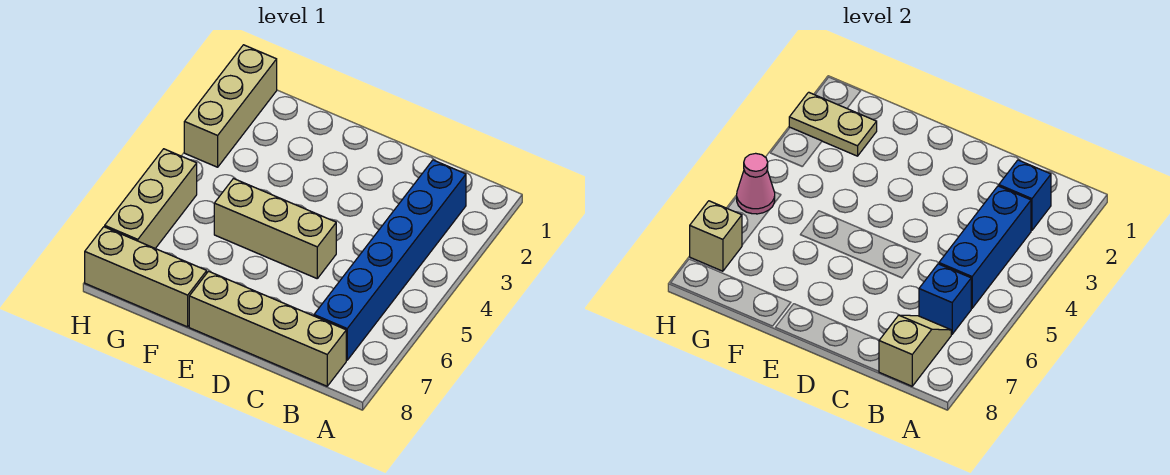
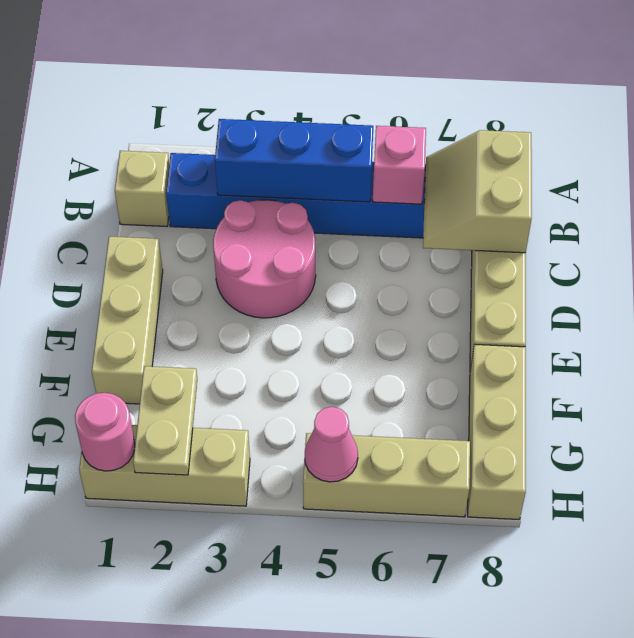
blue brick B2 level 2 -> none
blue brick B6 level 2 -> pink brick B6 level 2
tan slope B7:B8 level 2 top 8 -> tan slope B7:C8 level 2 top 8
none -> pink round brick C3:D4 level 1
tan brick D5:F5 level 1 -> tan brick D1:F1 level 1
none -> pink round brick H1 level 2
tan brick H7 level 2 -> tan brick B1 level 1

